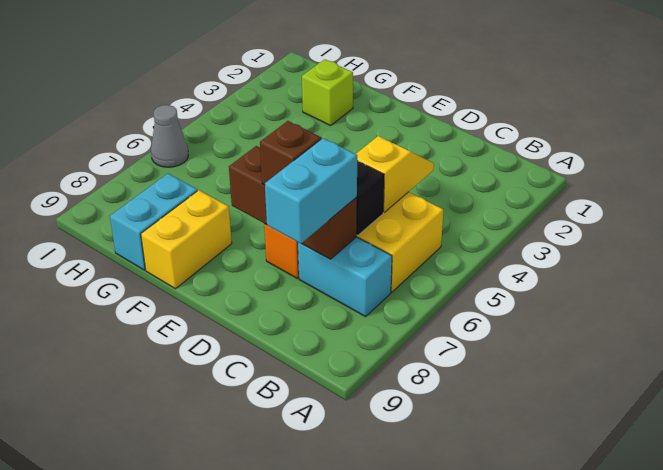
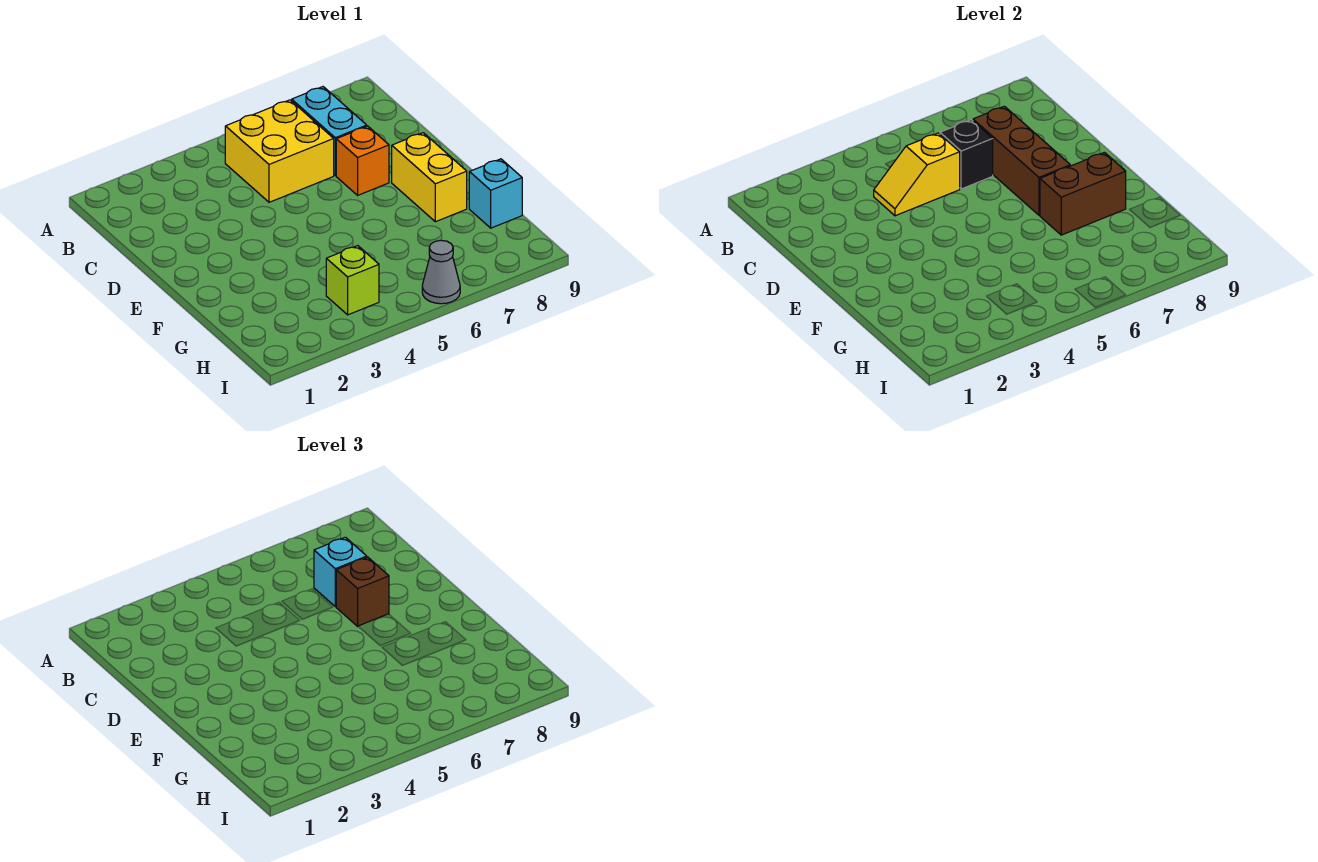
cyan brick C7:C8 level 3 -> cyan brick C7 level 3
none -> brown brick F7:F8 level 2
yellow brick F8:F9 level 1 -> yellow brick E8:F8 level 1
lime brick G2 level 1 -> lime brick H4 level 1
cyan brick G8:G9 level 1 -> cyan brick G9 level 1

